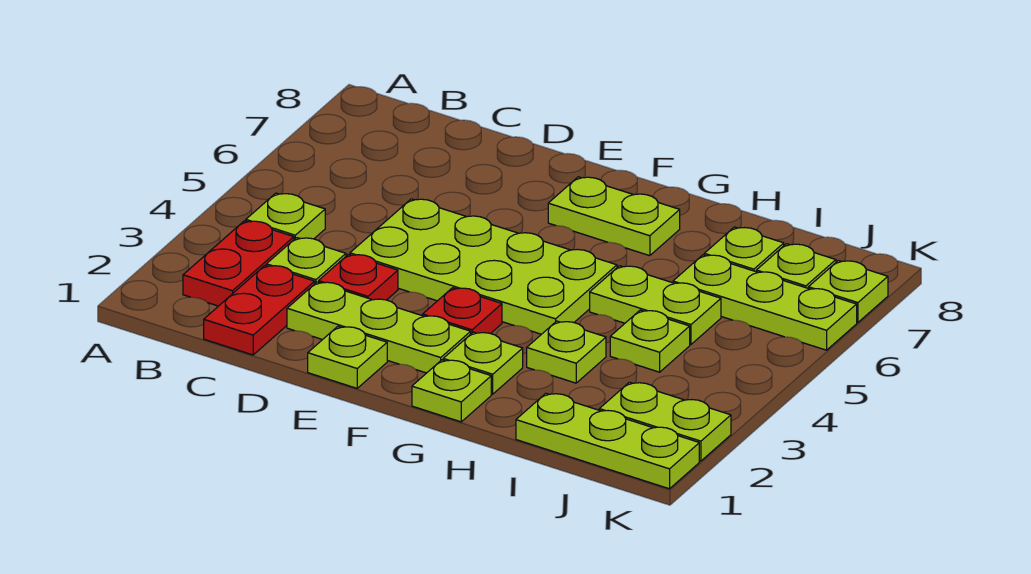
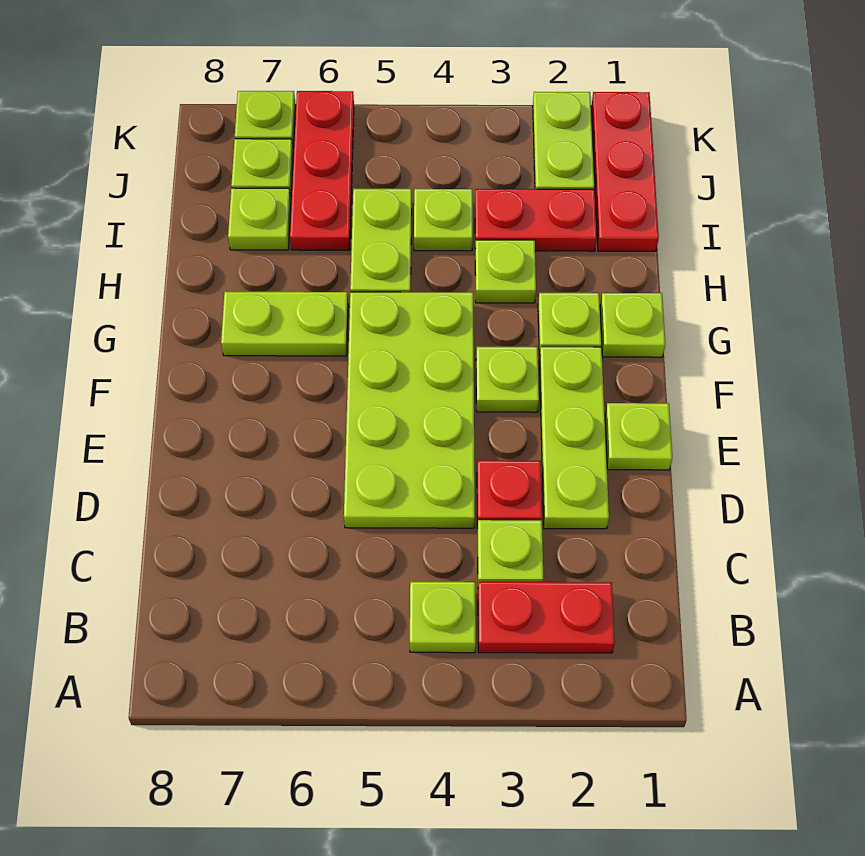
red plate C1:C2 level 1 -> red plate I2:I3 level 1
red plate F3 level 1 -> lime plate F3 level 1
lime plate F7:G7 level 1 -> lime plate G6:G7 level 1
lime plate I1:K1 level 1 -> red plate I1:K1 level 1
lime plate I6:K6 level 1 -> red plate I6:K6 level 1

